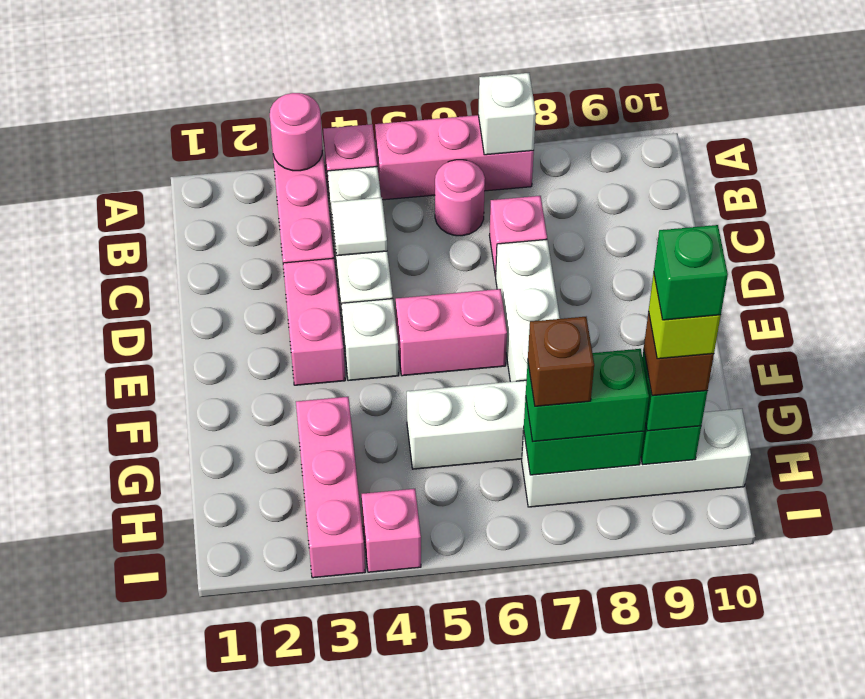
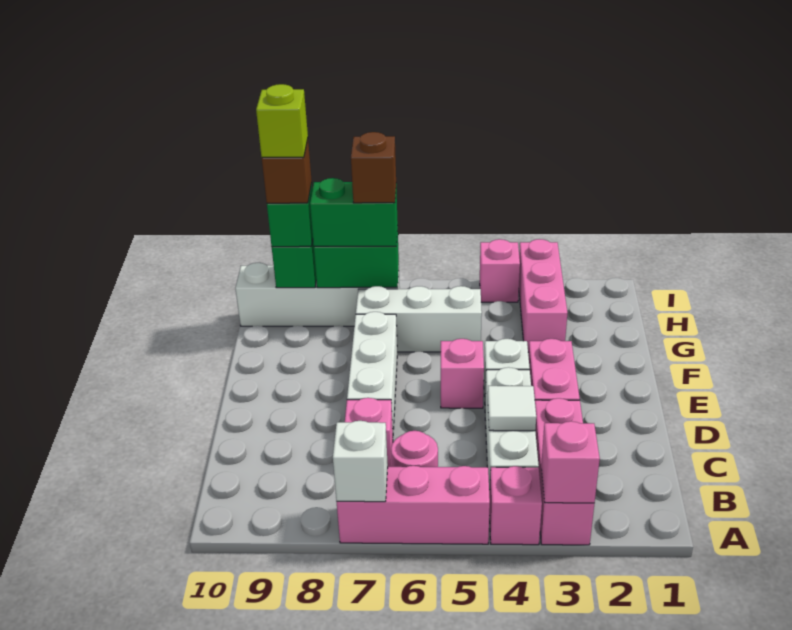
pink round brick A3 level 2 -> pink brick A3 level 2
pink brick E5:E6 level 1 -> pink brick E5 level 1
green brick H9 level 6 -> none

